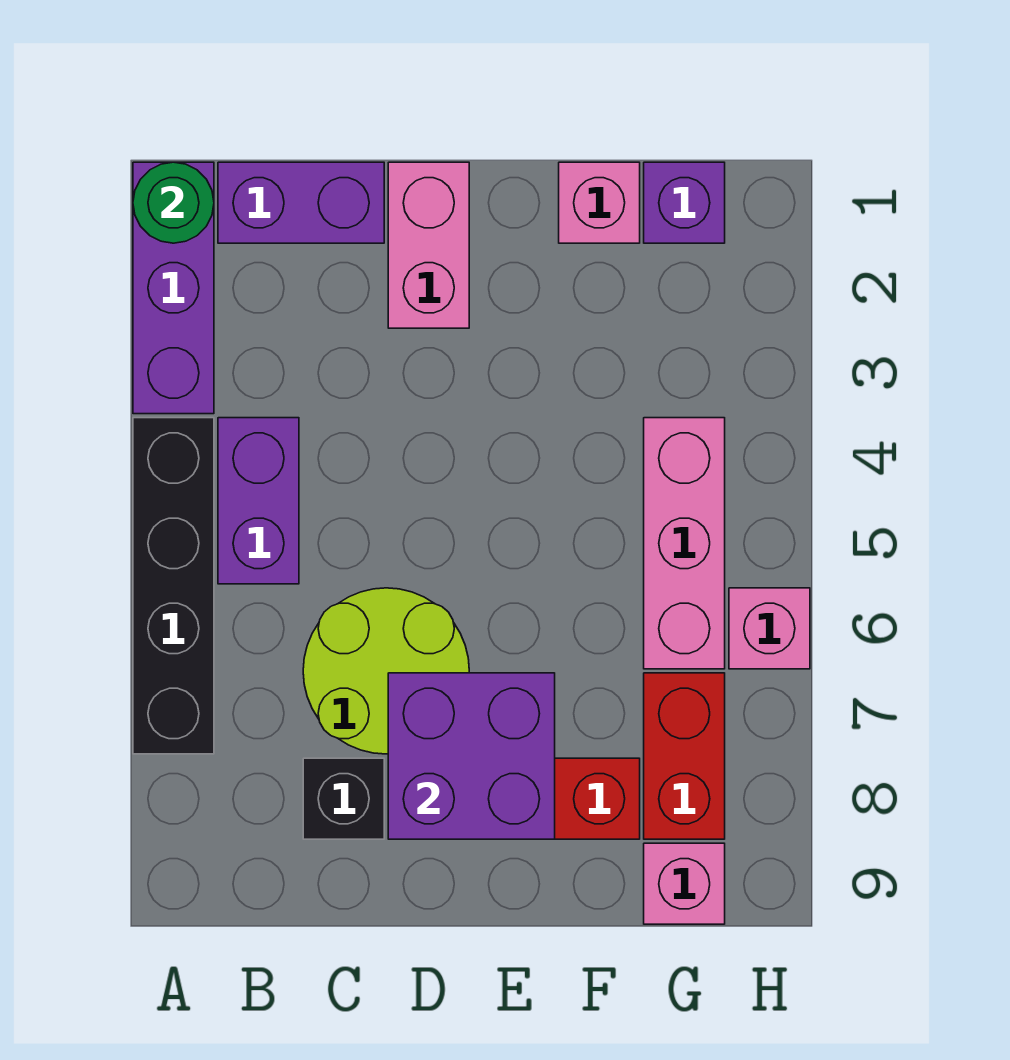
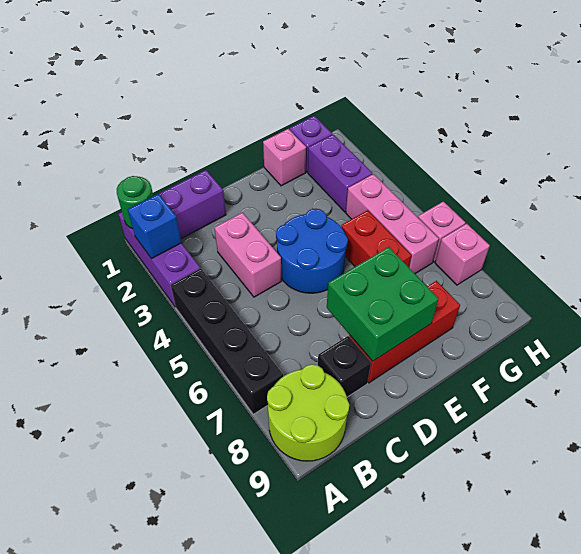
none -> blue brick A2 level 2
purple brick B4:B5 level 1 -> purple brick G2:G3 level 1
lime round brick C6:D7 level 1 -> lime round brick A8:B9 level 1
pink brick D1:D2 level 1 -> pink brick C3:C4 level 1
none -> blue round brick D4:E5 level 1
purple brick D7:E8 level 2 -> green brick D7:E8 level 2
red brick G7:G8 level 1 -> red brick F5:F6 level 1
pink brick G9 level 1 -> pink brick H7 level 1

